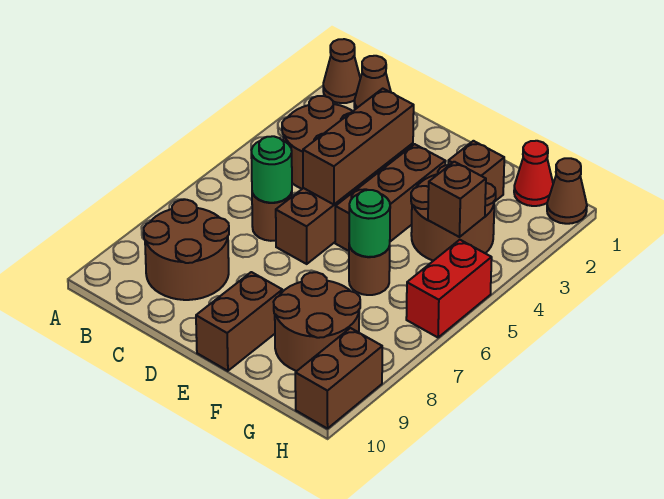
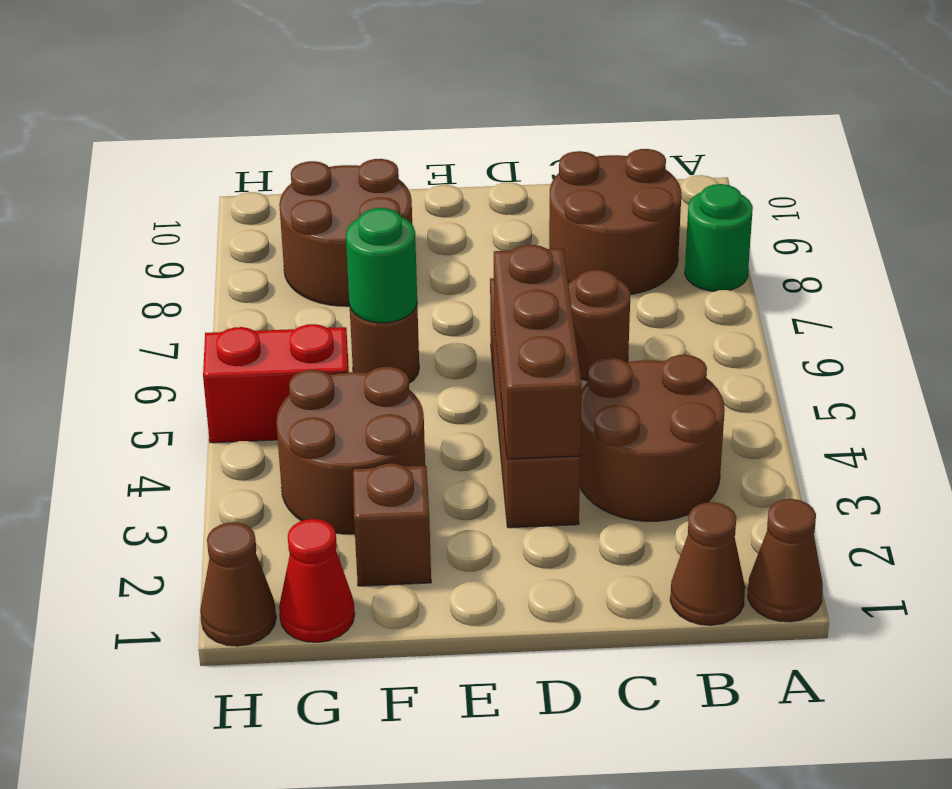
green round brick C6 level 2 -> green round brick A8 level 1
brown brick E3:E5 level 1 -> none
brown brick E9:E10 level 1 -> none
brown brick G4 level 2 -> none
red brick H5:H6 level 1 -> red brick G5:H5 level 1
brown brick H9:H10 level 1 -> none

